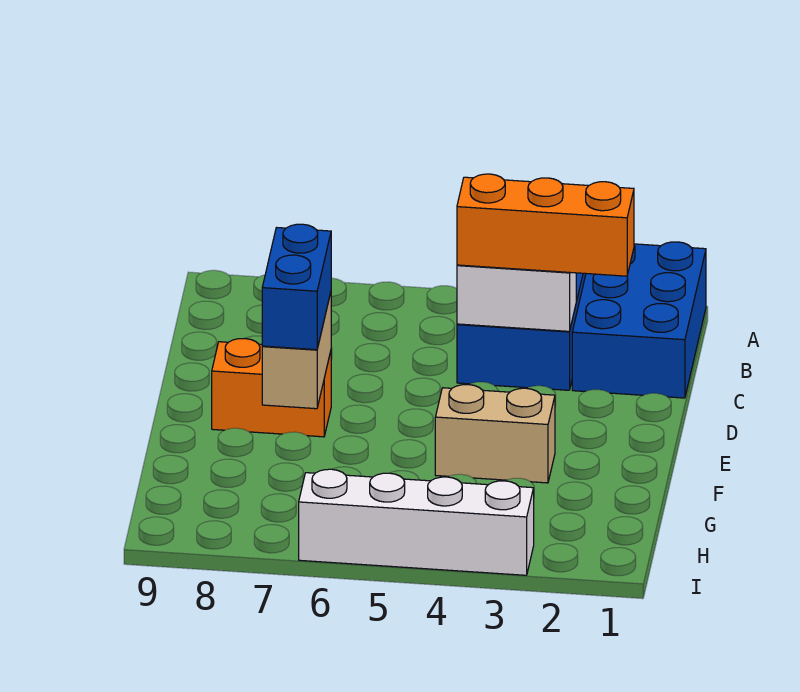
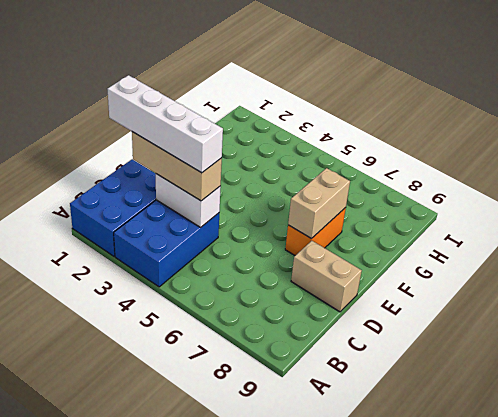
orange brick C2:C4 level 3 -> tan brick C2:C4 level 3
orange brick E7:E8 level 1 -> orange brick E7:F7 level 1
blue brick E7:F7 level 3 -> none
tan brick F3:F4 level 1 -> tan brick D8:D9 level 1
white brick I3:I6 level 1 -> white brick C1:C4 level 4

